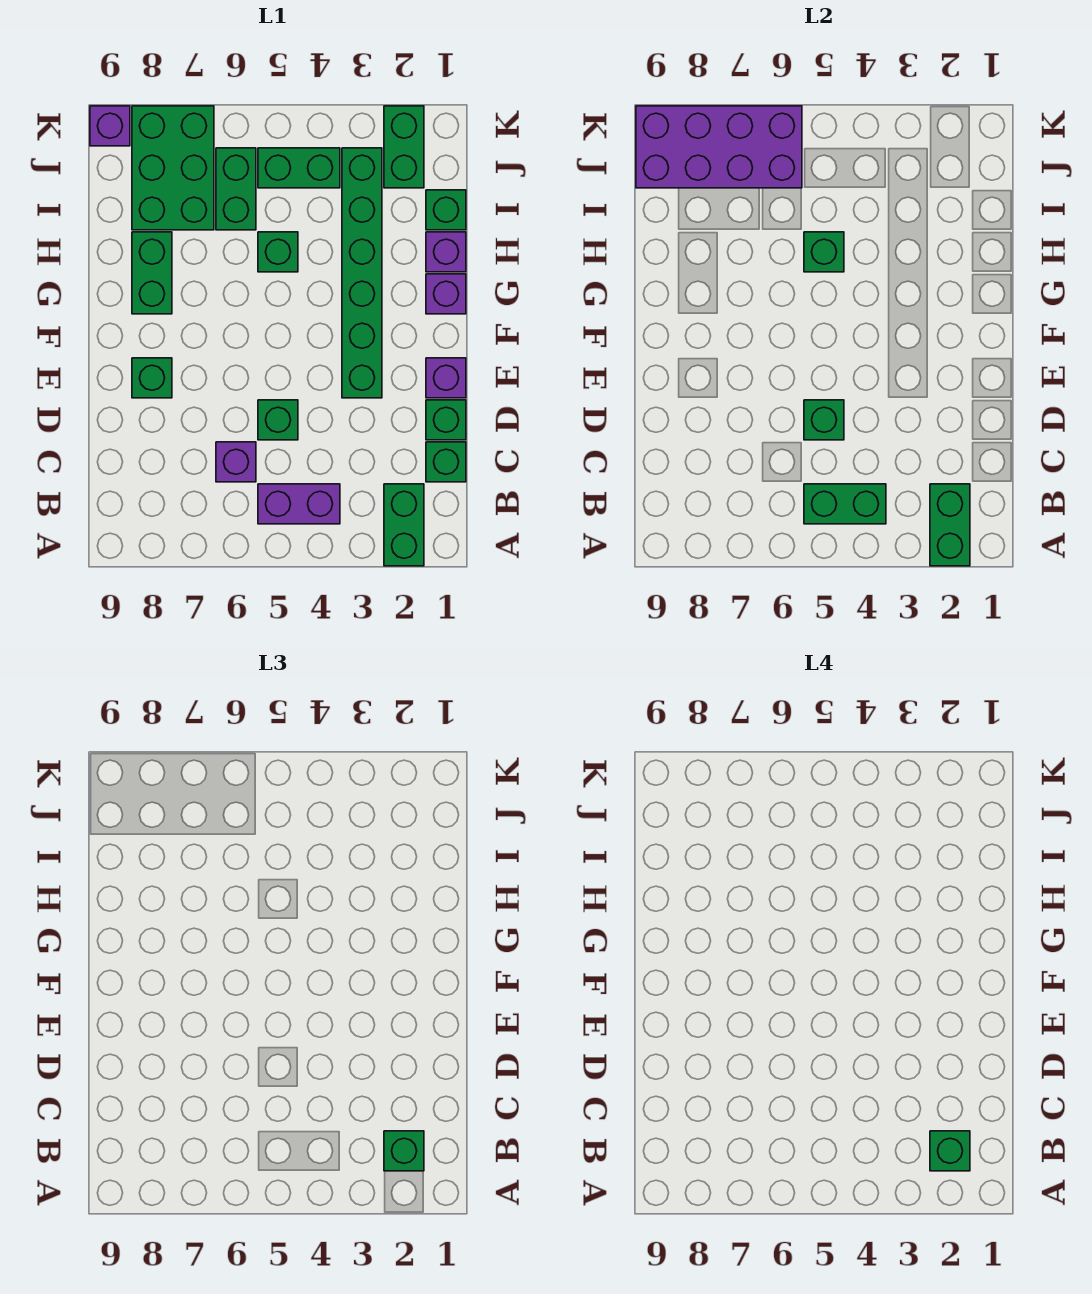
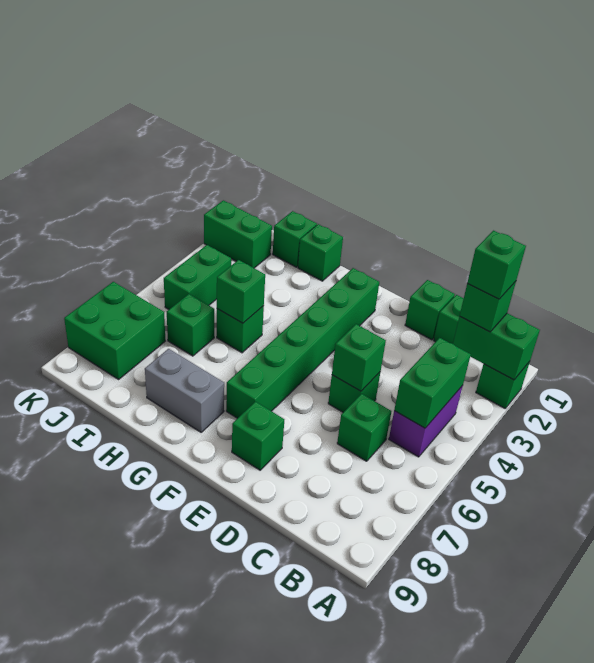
green brick A2:B2 level 1 -> green brick A2 level 1
purple brick C6 level 1 -> green brick C6 level 1
purple brick E1 level 1 -> none
green brick E3:J3 level 1 -> green brick F2:F7 level 1
purple brick G1 level 1 -> none
green brick G8:H8 level 1 -> grey brick G8:H8 level 1
purple brick H1 level 1 -> green brick H1 level 1
green brick I6:J6 level 1 -> green brick I6 level 1
green brick I7:K8 level 1 -> green brick J7:K8 level 1
purple brick J6:K9 level 2 -> none
purple brick K9 level 1 -> none

